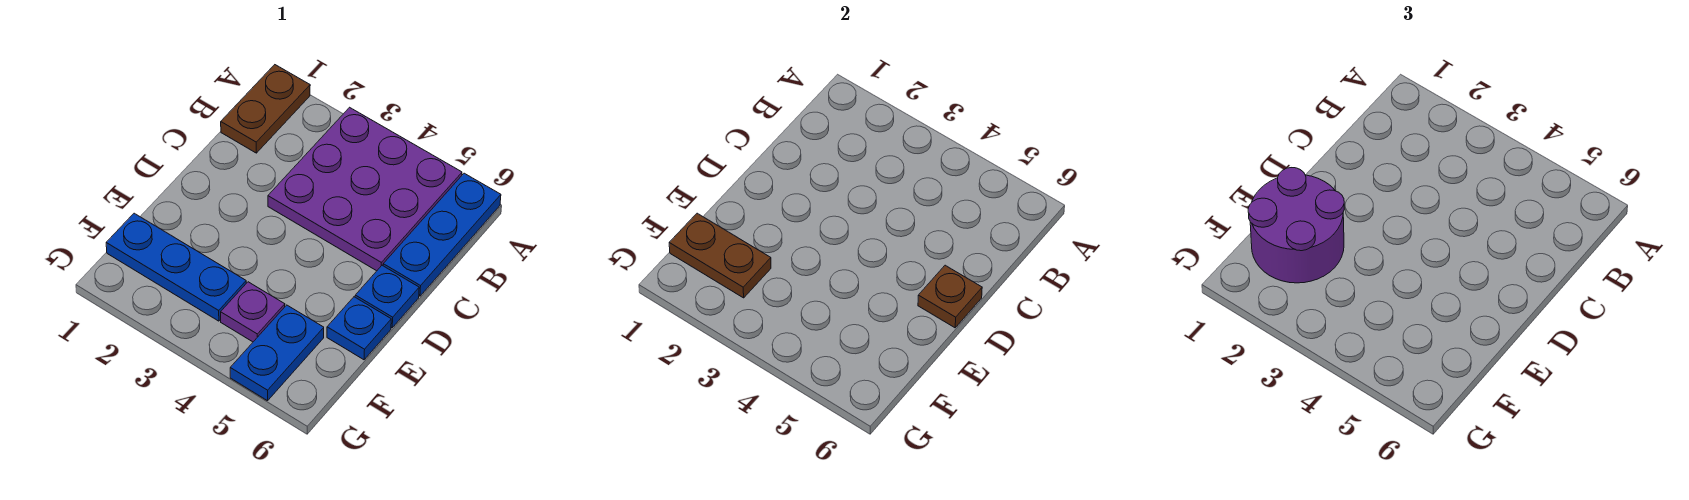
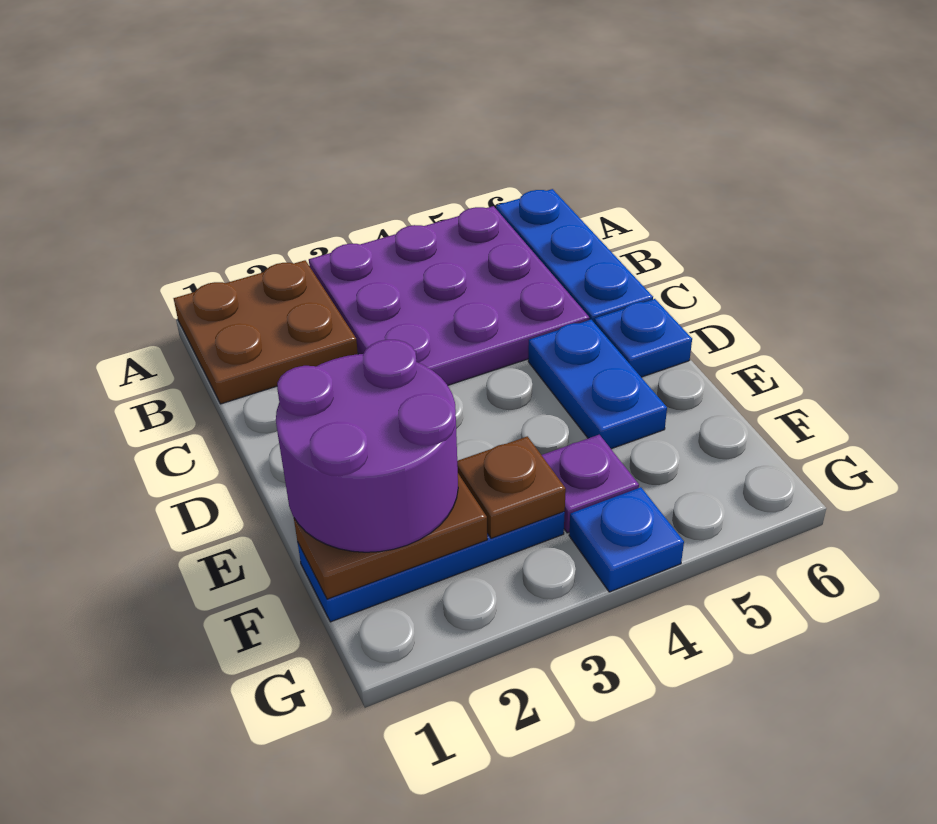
brown plate A1:B1 level 1 -> brown plate A1:B2 level 1
brown plate D6 level 2 -> brown plate F3 level 2
blue plate E6 level 1 -> blue plate G4 level 1
blue plate F5:G5 level 1 -> blue plate D5:E5 level 1

